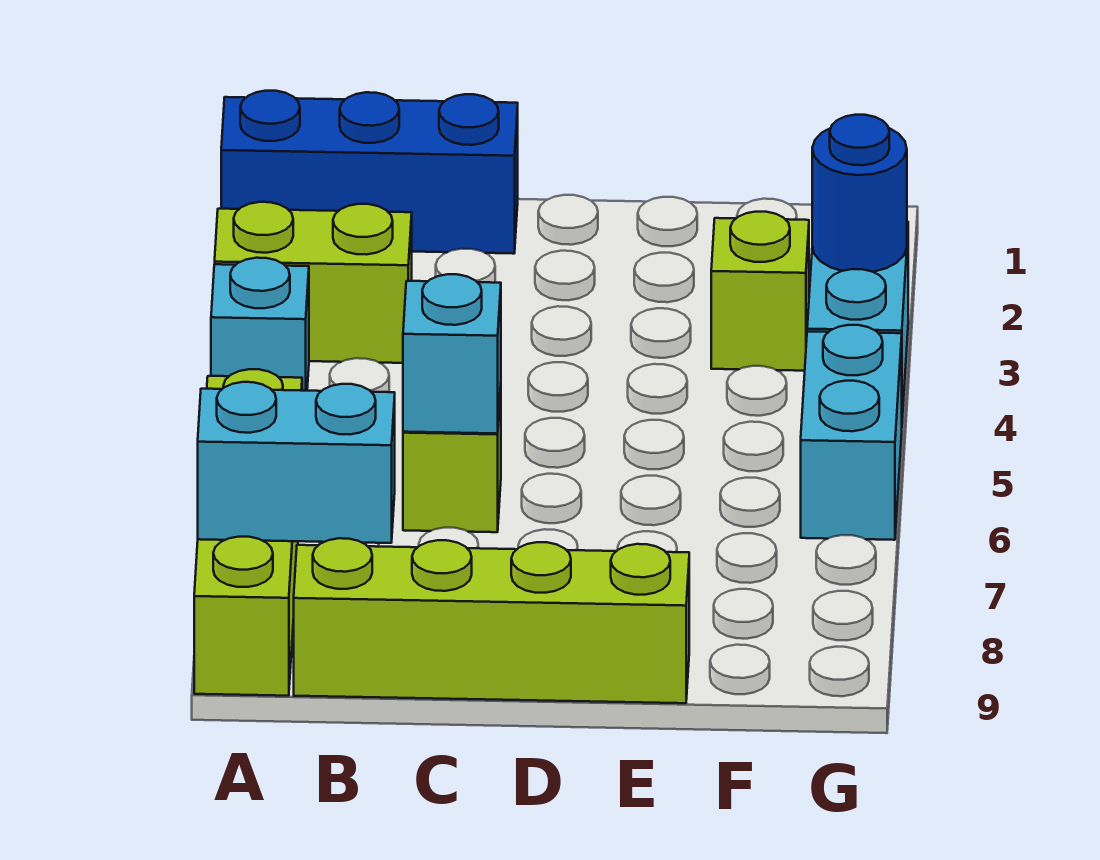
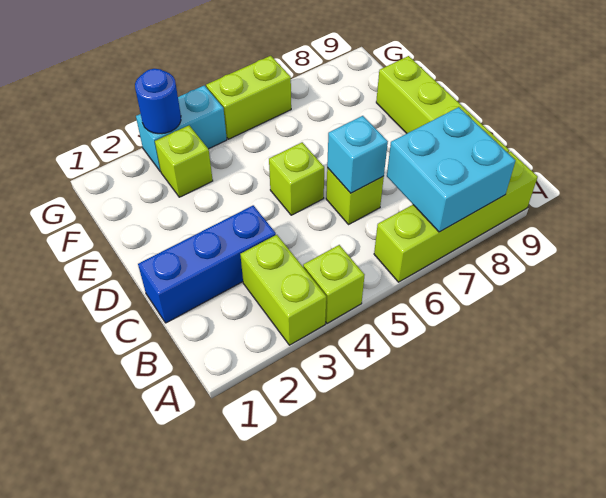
blue brick A1:C1 level 1 -> blue brick C1:C3 level 1
cyan brick A4 level 1 -> lime brick A4 level 1
cyan brick A8:B8 level 2 -> cyan brick A7:B8 level 2
none -> lime brick D5 level 1
cyan brick G5:G6 level 1 -> lime brick G5:G6 level 1

